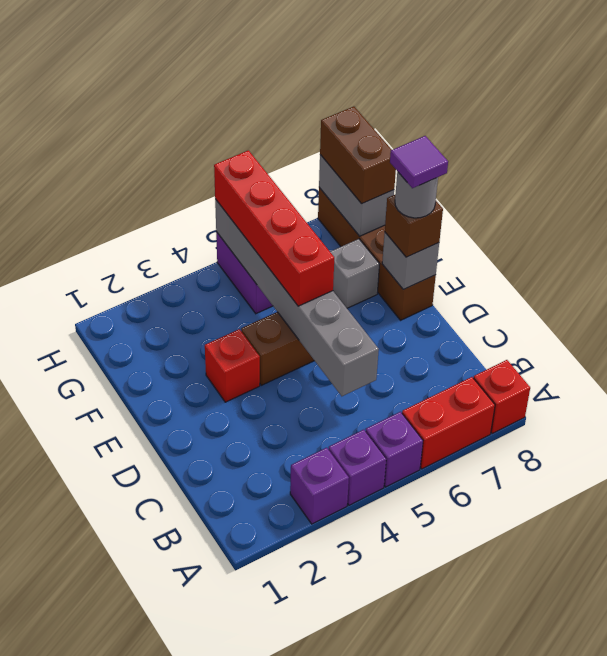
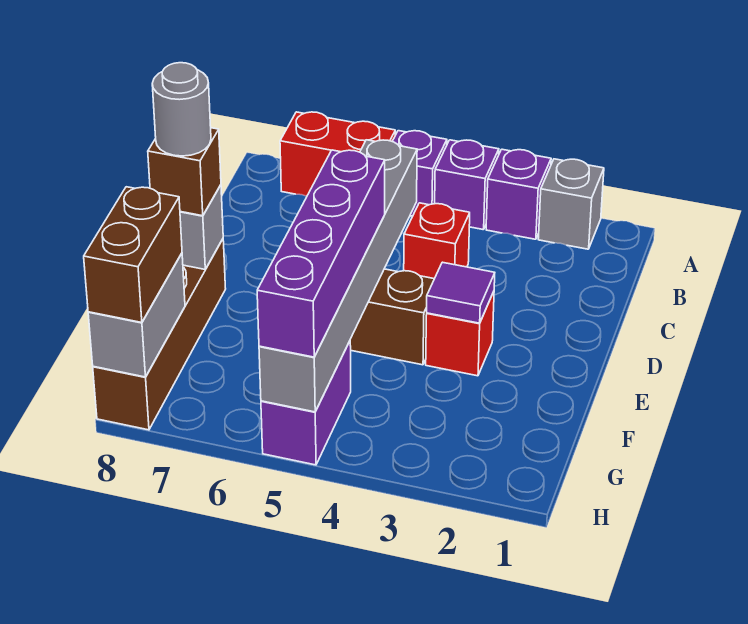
red brick A8 level 1 -> red brick C4 level 1
red brick E5:H5 level 3 -> purple brick E5:H5 level 3
purple tile E8 level 5 -> purple tile E3 level 2
grey brick F7 level 1 -> grey brick A2 level 1

